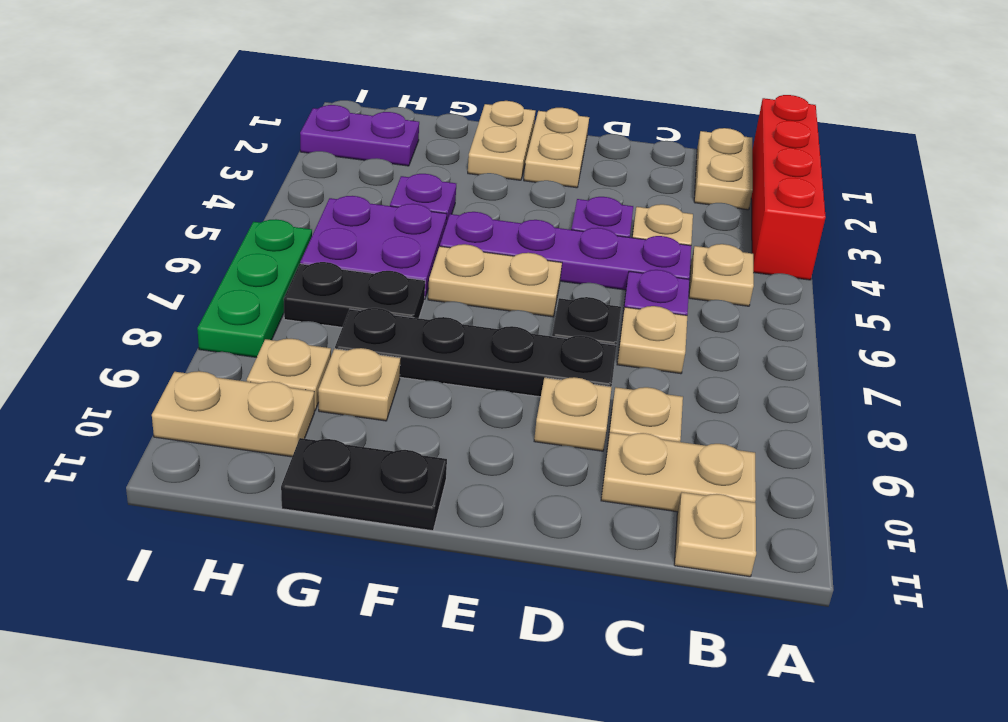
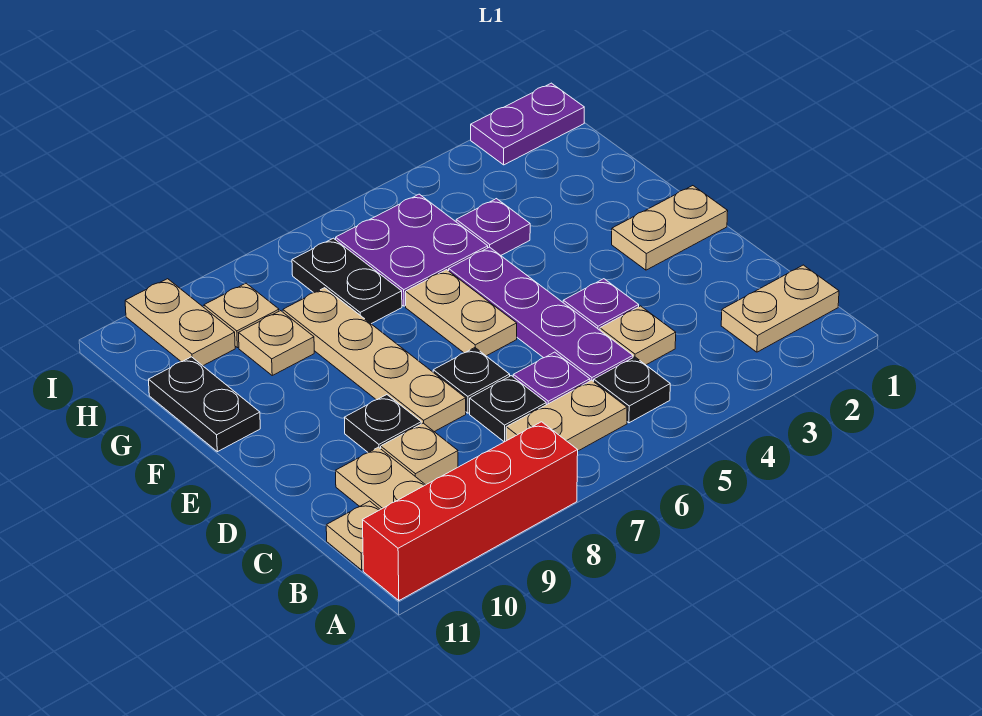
red brick A1:A4 level 1 -> red brick A8:A11 level 1
tan plate B5 level 1 -> black plate B5 level 1
tan plate C7 level 1 -> black plate C7 level 1
black plate D8:G8 level 1 -> tan plate D8:G8 level 1
tan plate D9 level 1 -> black plate D9 level 1
tan plate F1:F2 level 1 -> tan plate B6:B7 level 1
purple plate H2:I2 level 1 -> purple plate I1:I2 level 1
green plate I6:I8 level 1 -> none

